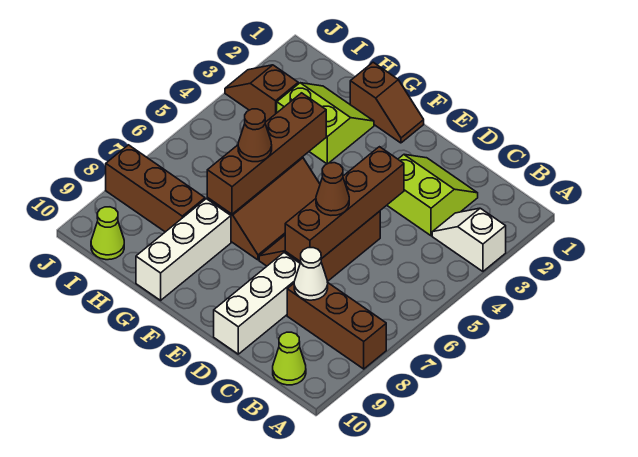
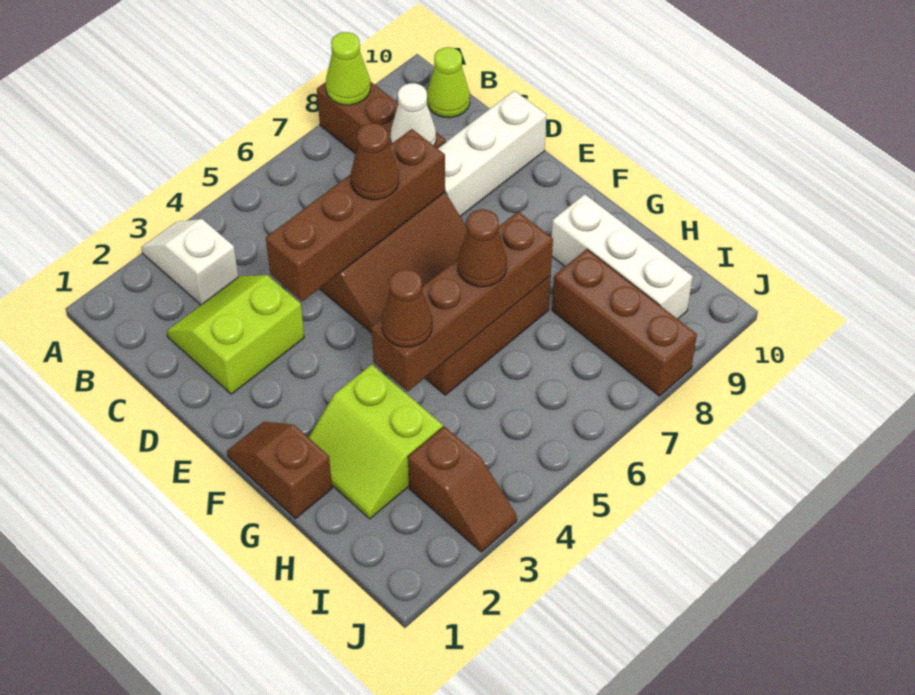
white slope A3:B3 level 1 top A -> white slope A3:B3 level 1 top B
lime slope C2:D3 level 1 top 3 -> lime slope C2:D3 level 1 top D
none -> brown cone G4 level 3
white brick G8:G10 level 1 -> white brick G9:I9 level 1
lime cone I10 level 1 -> lime cone A8 level 2

